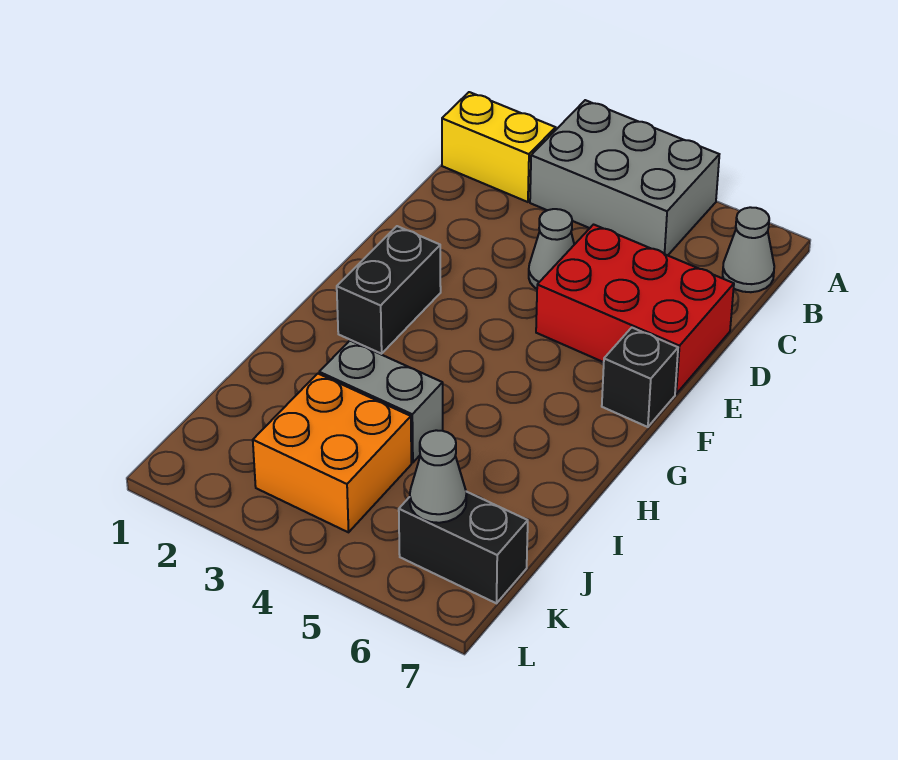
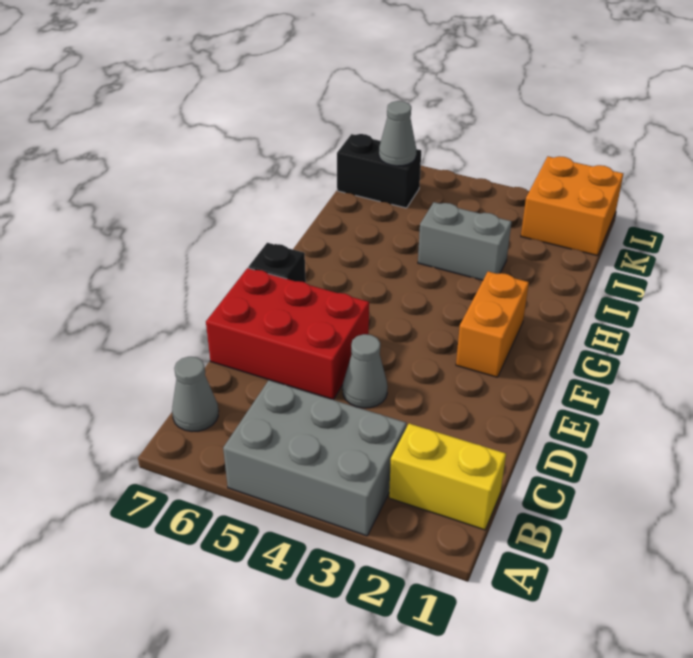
black brick F2:G2 level 1 -> orange brick F2:G2 level 1
orange brick J3:K4 level 1 -> orange brick K1:L2 level 1

